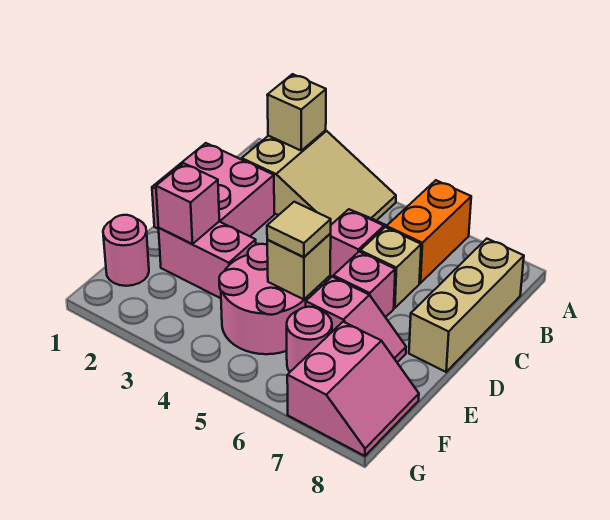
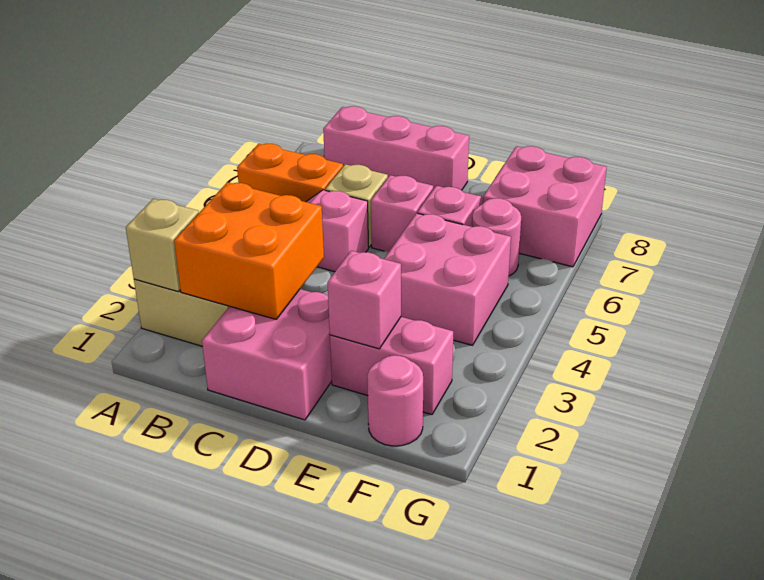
none -> orange brick B2:C3 level 2
tan brick B8:D8 level 1 -> pink brick B8:D8 level 1
pink brick E2:E3 level 1 -> pink brick E2:F2 level 1
pink round brick E4:F5 level 1 -> pink brick E4:F5 level 1
tan brick E5 level 2 -> none
tan tile E5 level 3 -> none
pink slope F7:G8 level 1 top 7 -> pink brick F7:G8 level 1

